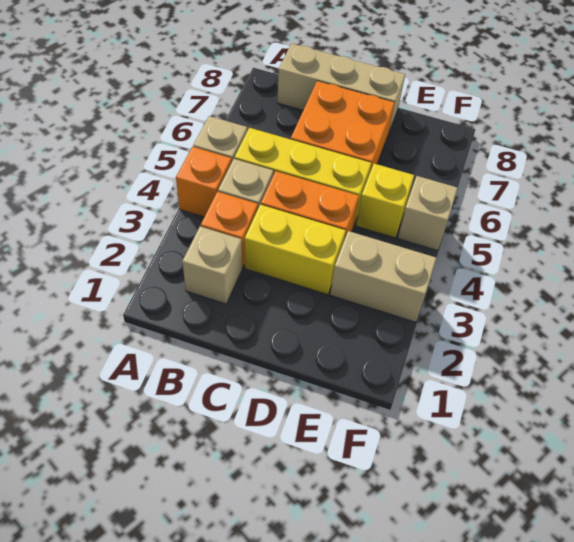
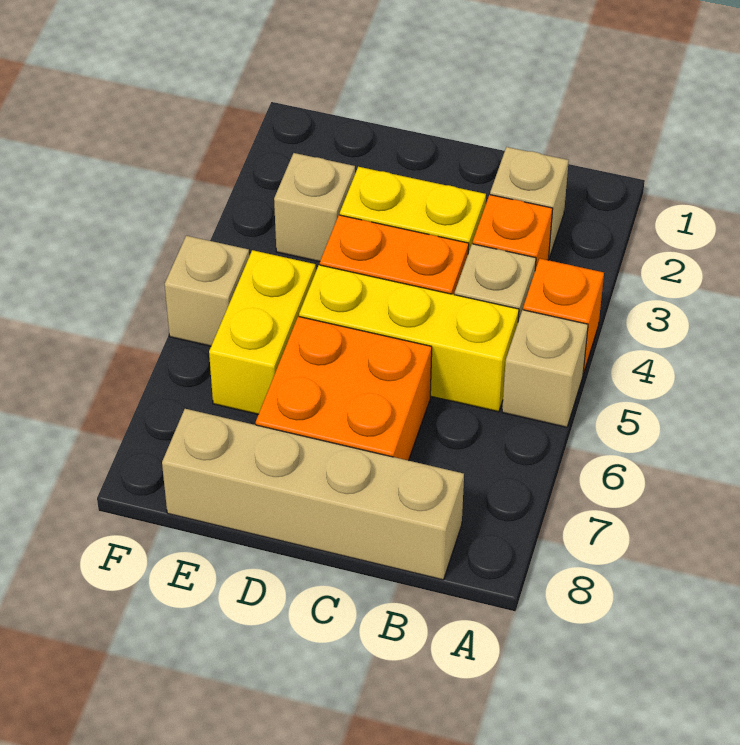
tan brick B8:D8 level 1 -> tan brick B8:E8 level 1
tan brick E3:F3 level 1 -> tan brick E3 level 1
yellow brick E5 level 1 -> yellow brick E5:E6 level 1

